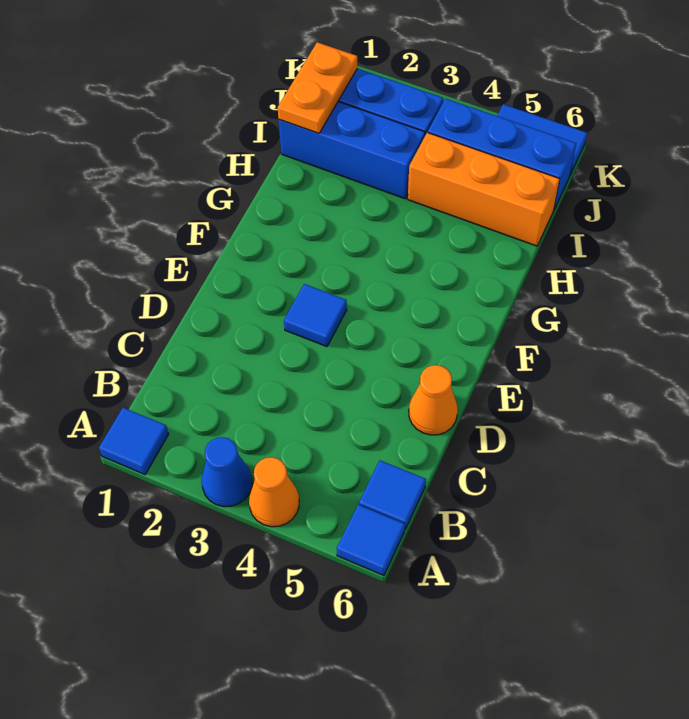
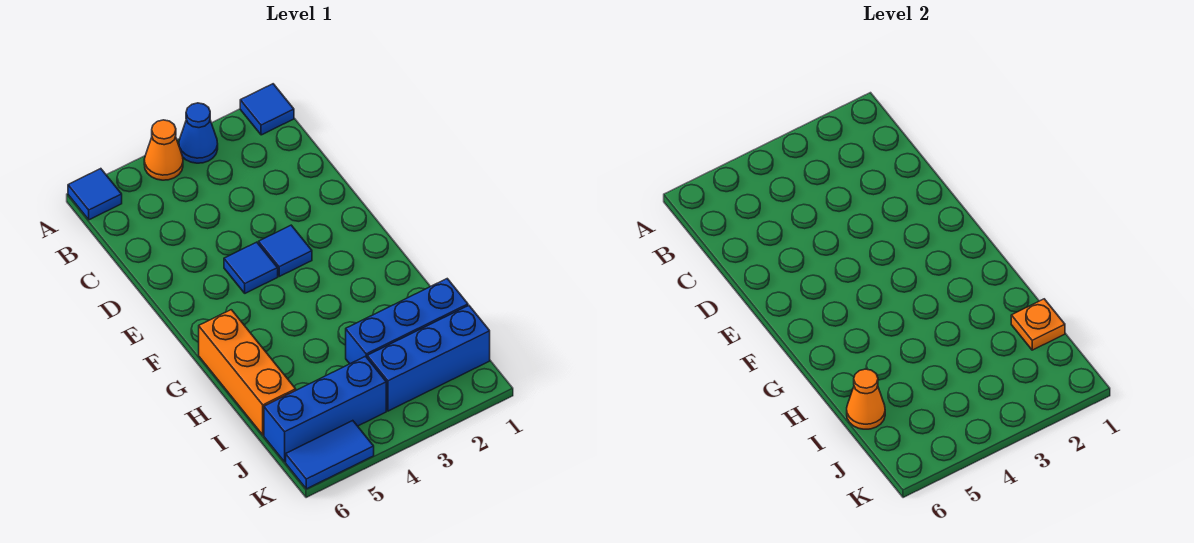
blue tile B6 level 1 -> blue tile E4 level 1
orange cone D6 level 1 -> orange cone I6 level 2
orange plate I1:J1 level 2 -> orange plate I1 level 2
orange brick I4:I6 level 1 -> orange brick G6:I6 level 1

